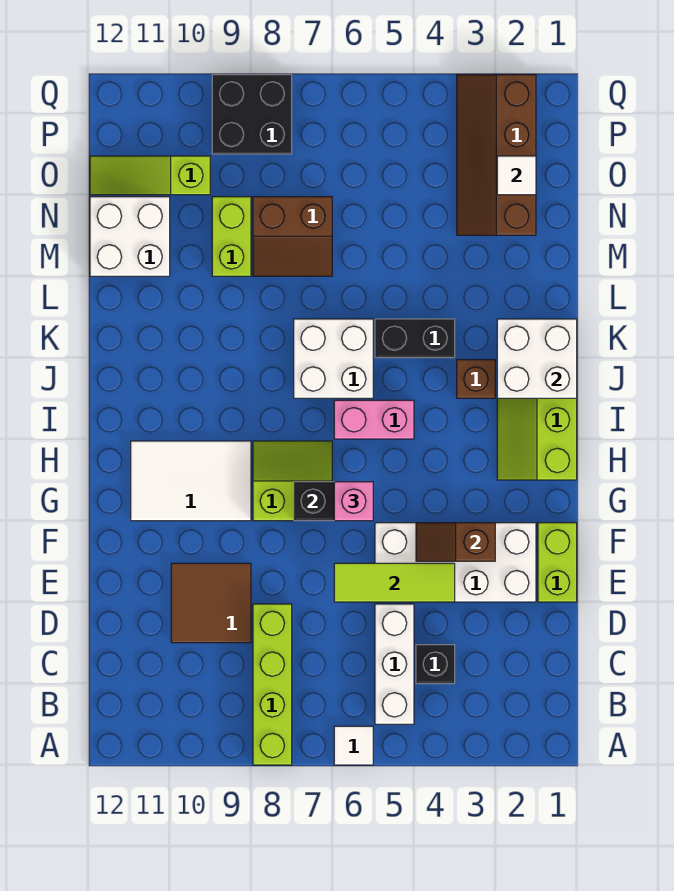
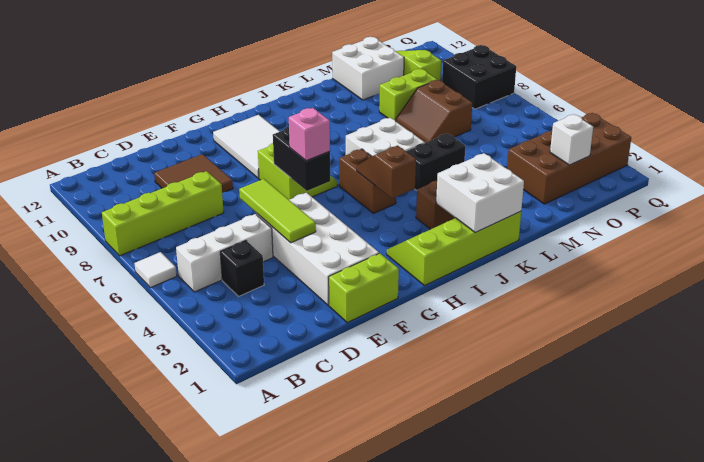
brown slope F3:F4 level 2 top 3 -> brown slope I4:I5 level 2 top 4
pink brick I5:I6 level 1 -> brown brick I5:I6 level 1
black brick K4:K5 level 1 -> black brick K5:L5 level 1
brown slope N2:Q3 level 1 top 2 -> brown brick N2:Q3 level 1
white tile O2 level 2 -> white brick O2 level 2

